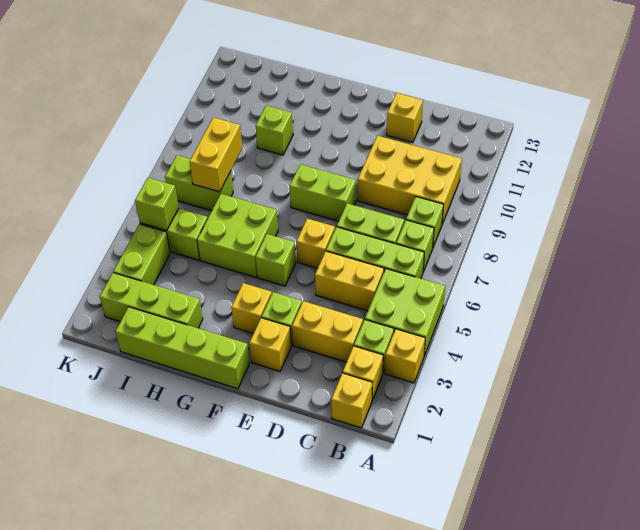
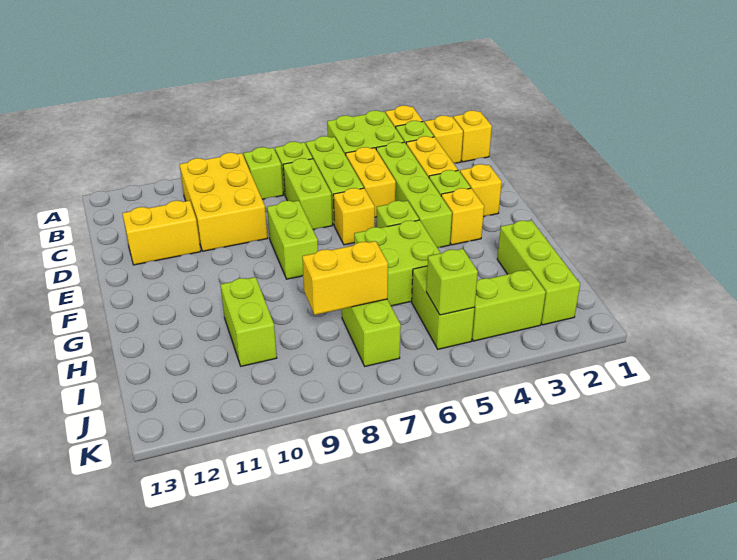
yellow brick D12 level 1 -> yellow brick D11:D12 level 1
lime brick F1:I1 level 1 -> lime brick C4:F4 level 1
lime brick H10 level 1 -> lime brick H10:I10 level 1

